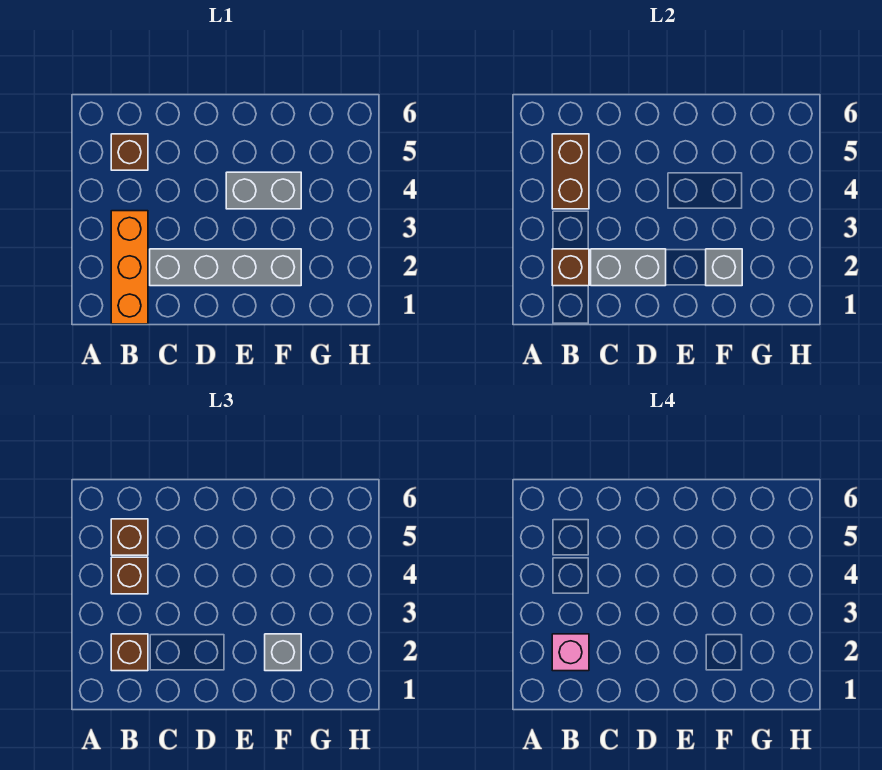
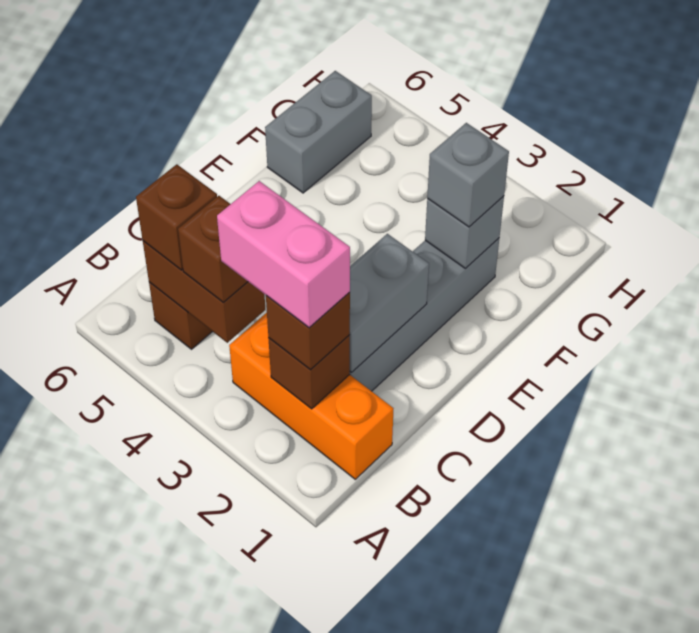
pink brick B2 level 4 -> pink brick B2:B3 level 4
grey brick E4:F4 level 1 -> grey brick F6:G6 level 1

